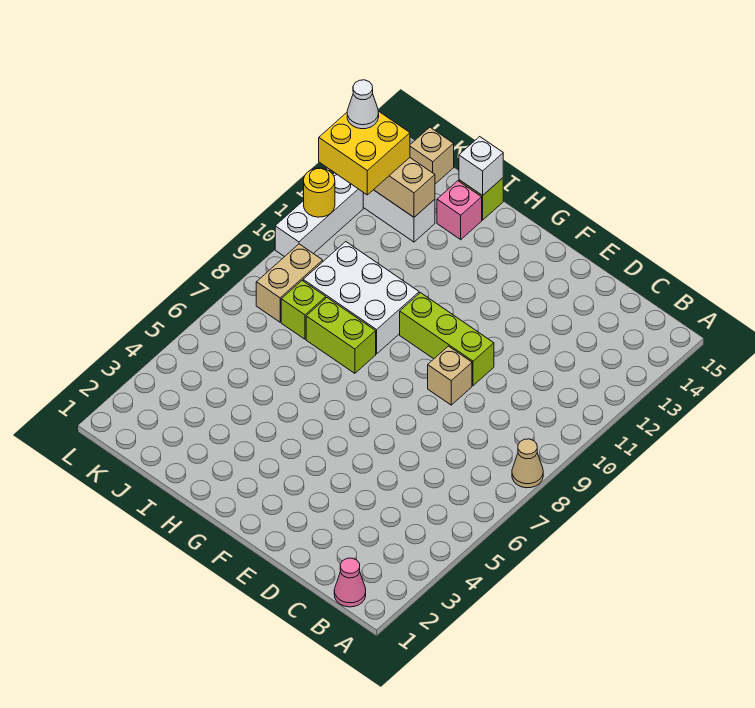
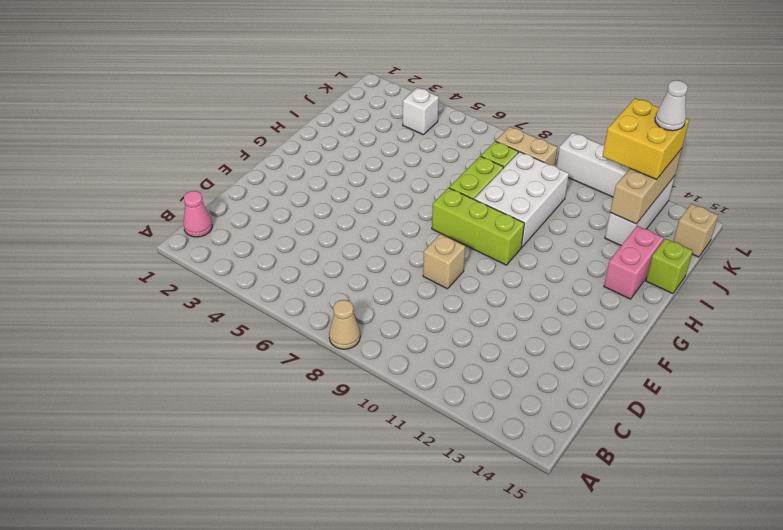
lime brick E10:G10 level 1 -> lime brick G8:G10 level 1
pink brick I14 level 1 -> pink brick H14:I14 level 1
white brick I15 level 2 -> white brick K4 level 1
yellow round brick L11 level 2 -> none

